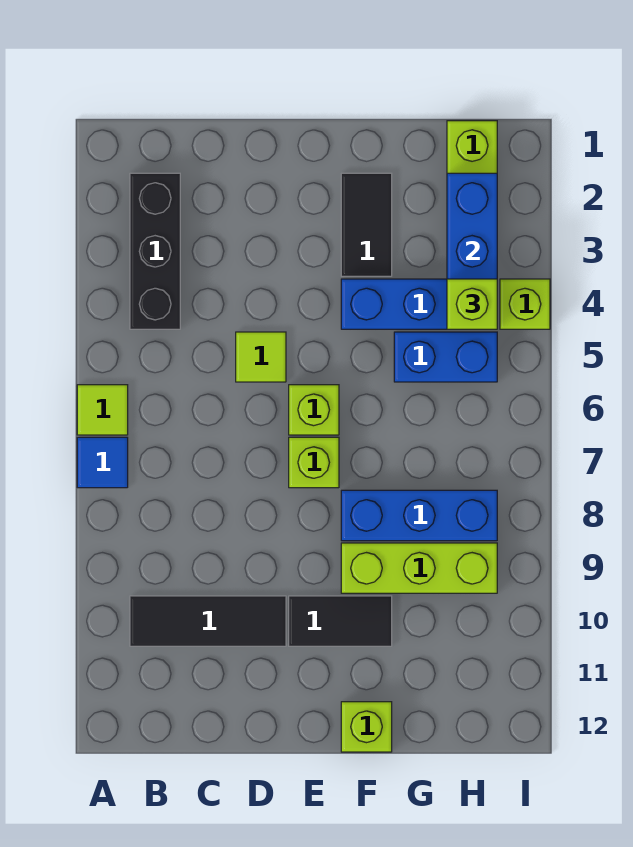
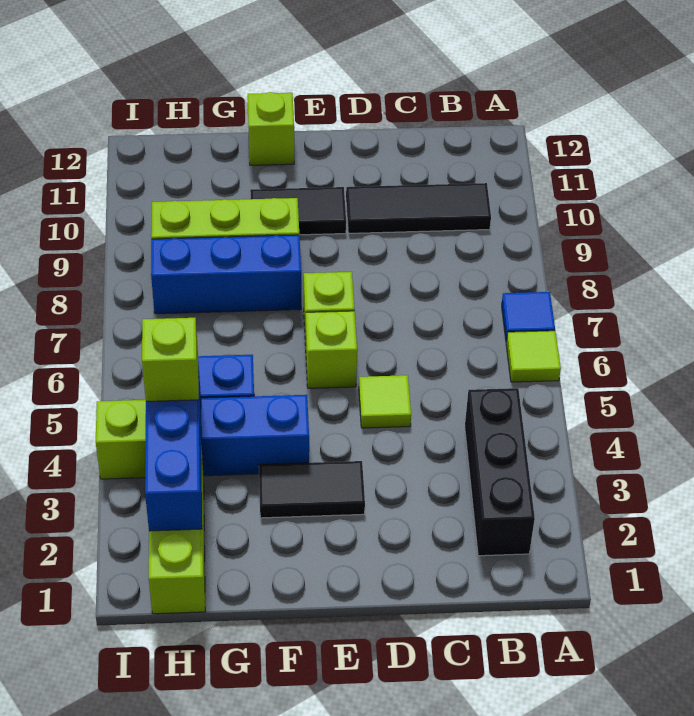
black tile F2:F3 level 1 -> black tile E3:F3 level 1

